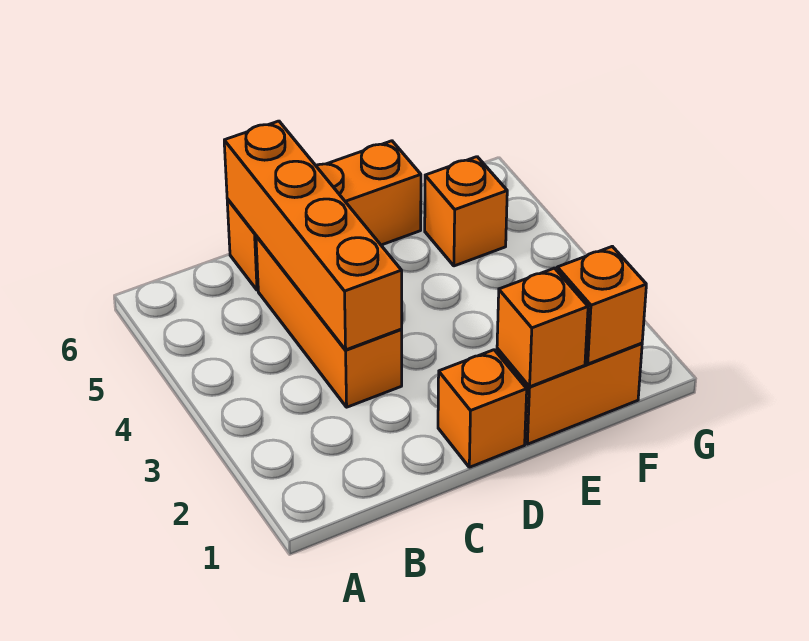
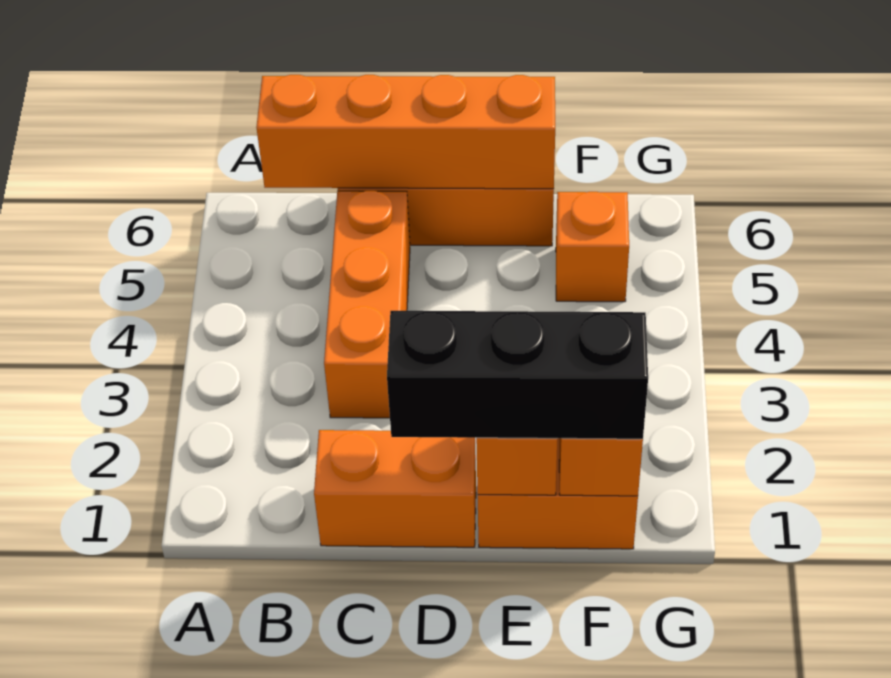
orange brick C3:C6 level 2 -> orange brick B6:E6 level 2
orange brick D1 level 1 -> orange brick C1:D1 level 1
none -> black brick D1:F1 level 3

